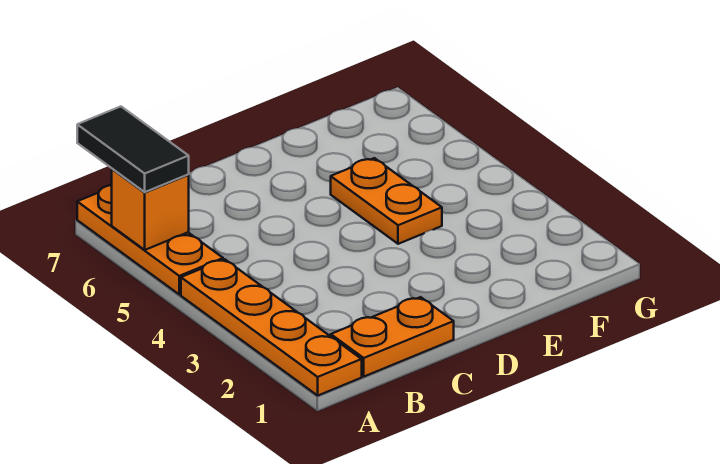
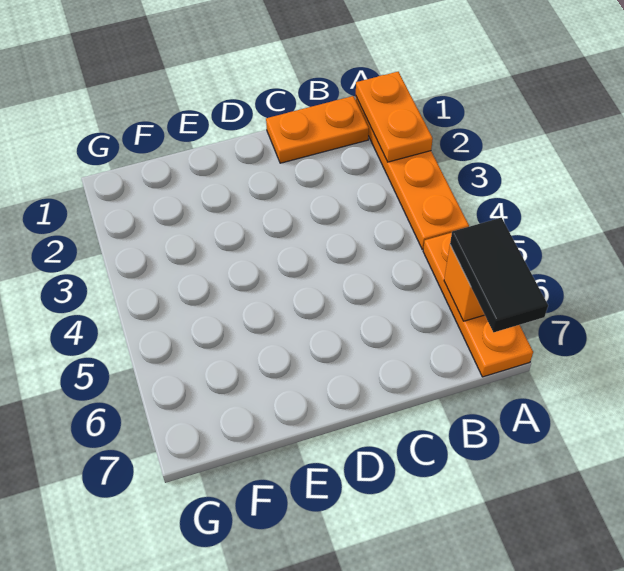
orange plate E4:E5 level 1 -> orange plate A1:A2 level 2

